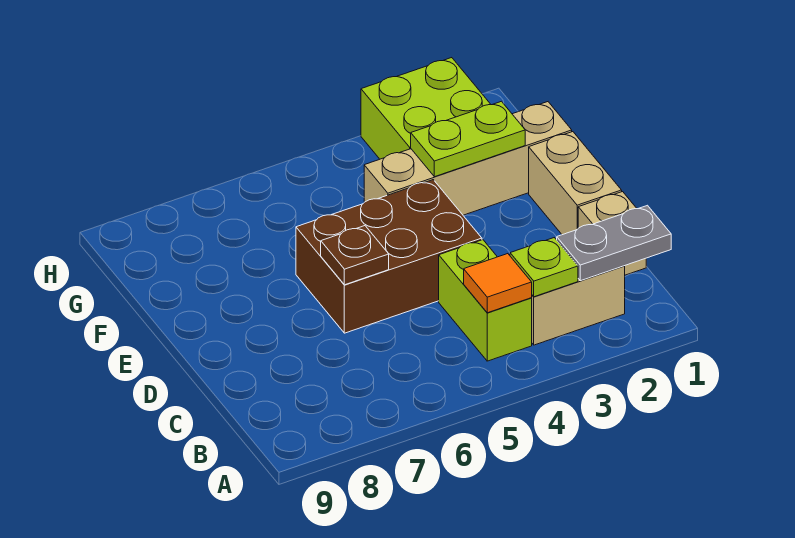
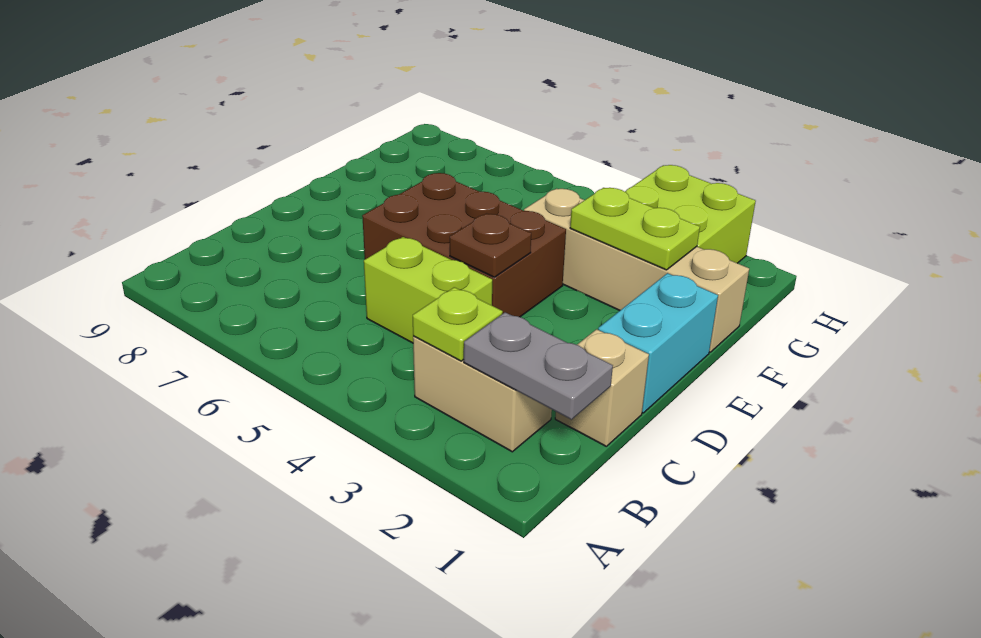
lime brick B4:C4 level 1 -> lime brick C4:C5 level 1
orange tile B4 level 2 -> none
tan brick D1:E1 level 1 -> cyan brick D1:E1 level 1
brown plate D6 level 2 -> brown plate D4 level 2

